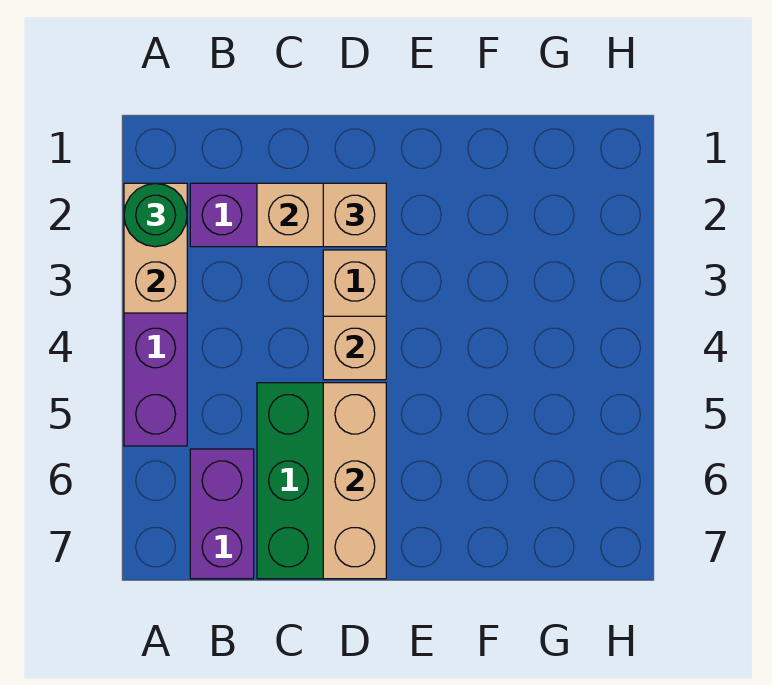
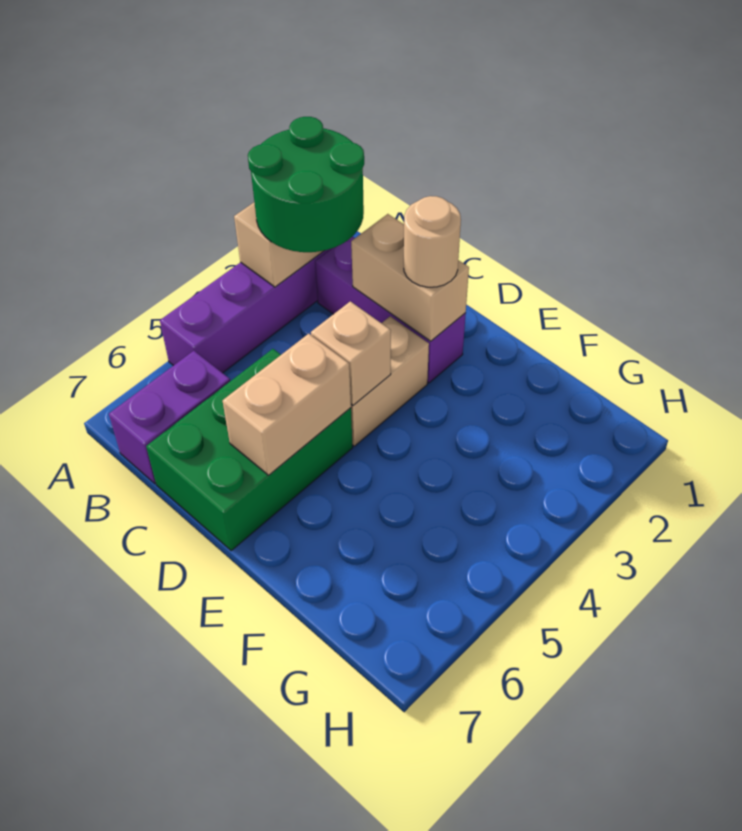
green round brick A2 level 3 -> green round brick A2:B3 level 3
tan brick D2 level 3 -> tan round brick D2 level 3
tan brick D5:D7 level 2 -> tan brick D5:D6 level 2

